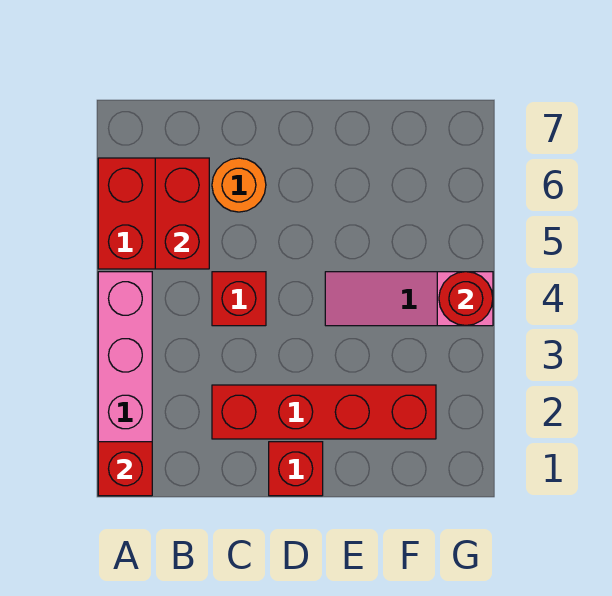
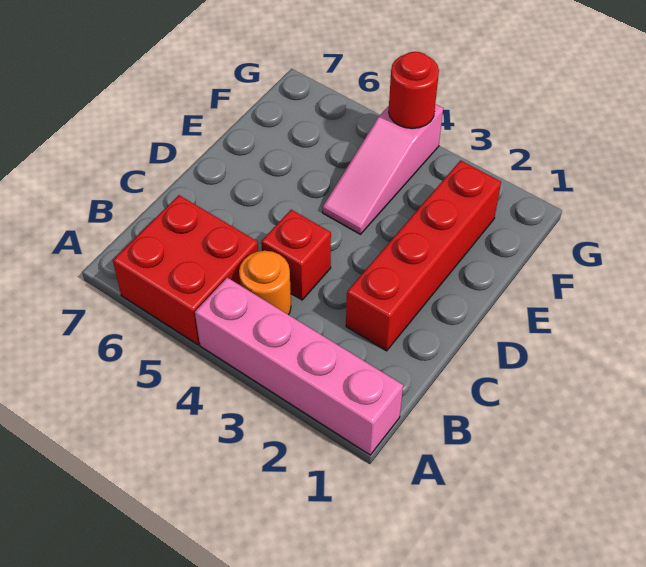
red brick A1 level 2 -> none
red brick B5:B6 level 2 -> none
orange round brick C6 level 1 -> orange round brick B4 level 1
red brick D1 level 1 -> none

